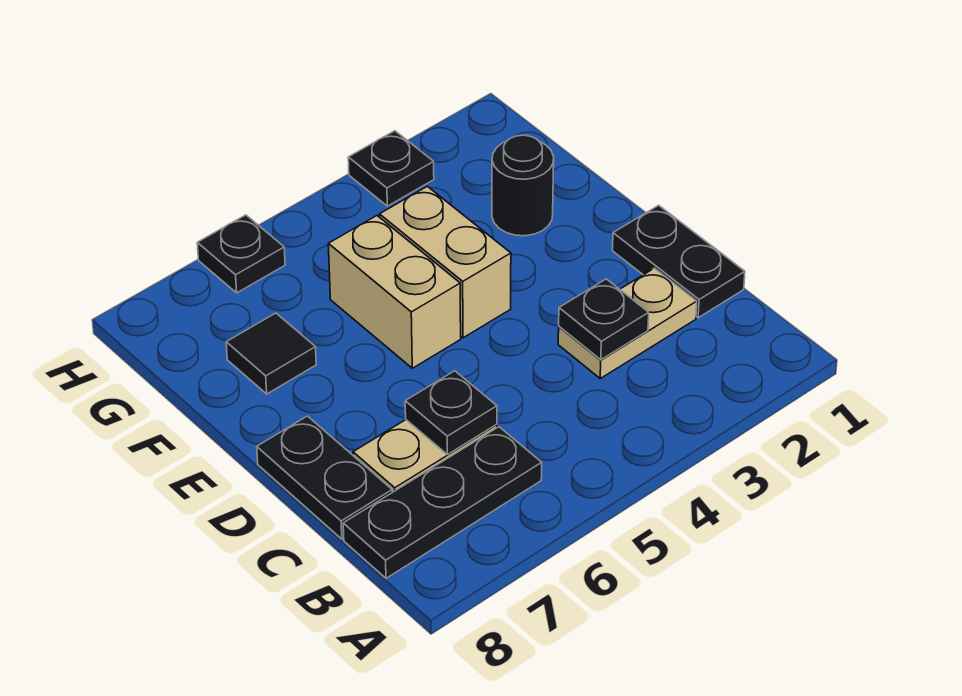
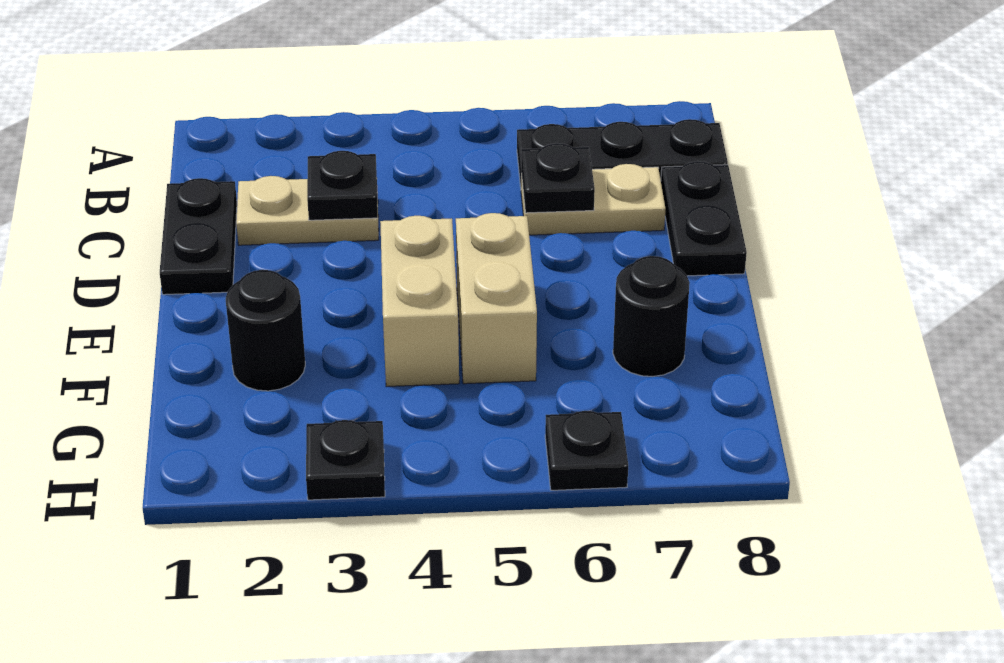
black tile F7 level 1 -> black round brick F7 level 1

